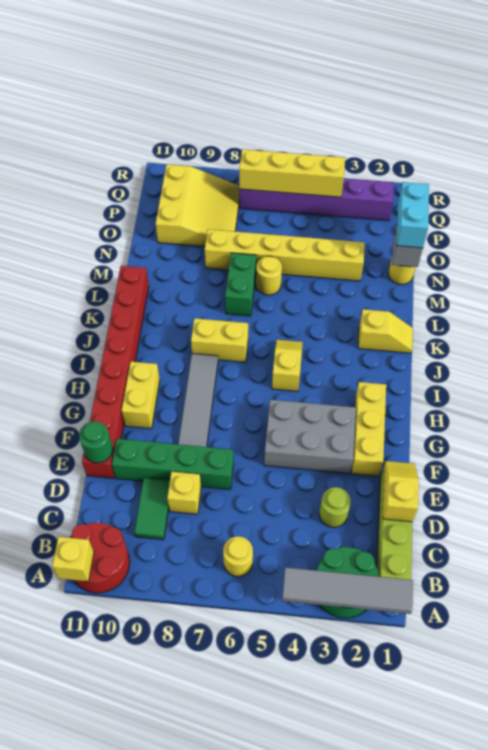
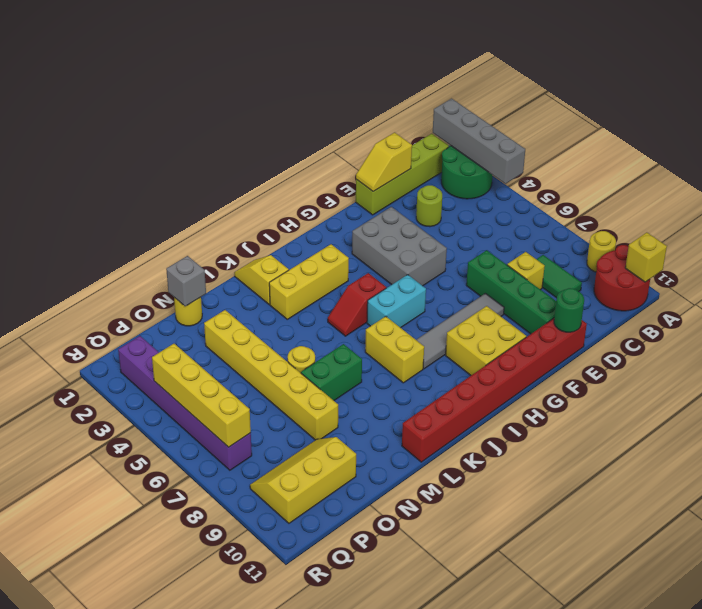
grey tile A1:A4 level 2 -> grey brick A1:A4 level 2
yellow round brick B6 level 1 -> yellow round brick A9 level 1
green tile C9:D9 level 1 -> green tile C8:C9 level 1
yellow brick F2:H2 level 1 -> yellow brick I3:K3 level 1
yellow brick G10:H10 level 1 -> yellow brick G9:H10 level 1
yellow slope I5:J5 level 1 top I -> red slope I5:J5 level 1 top I
cyan brick N1:O1 level 3 -> cyan brick H6:I6 level 1
yellow slope O8:Q10 level 1 top 10 -> yellow slope O9:Q10 level 1 top 10

